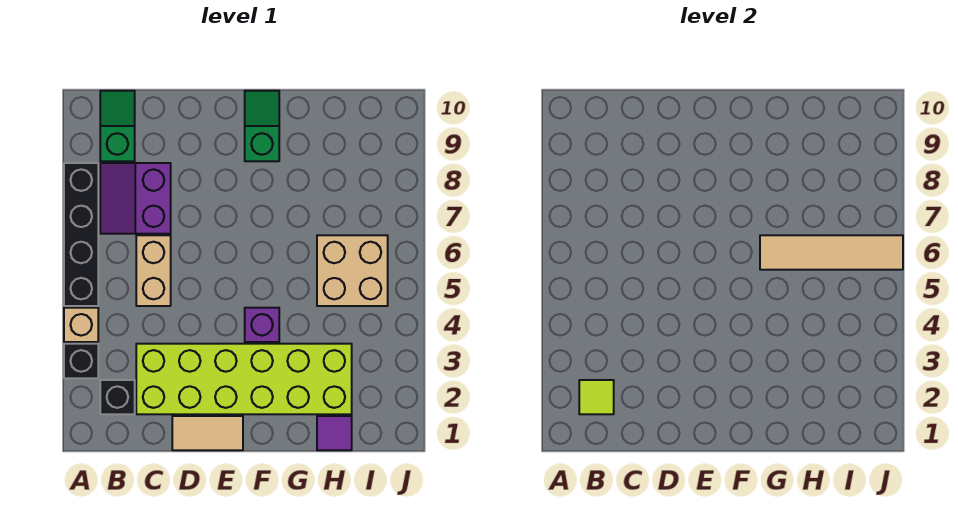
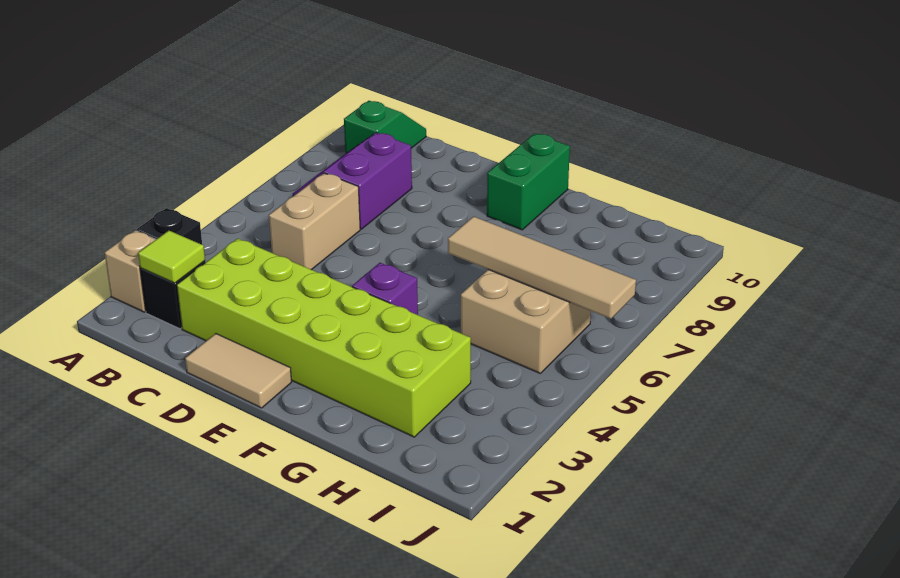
tan brick A4 level 1 -> tan brick A2 level 1
black brick A5:A8 level 1 -> none
green slope F9:F10 level 1 top 9 -> green brick F9:F10 level 1
purple tile H1 level 1 -> none

